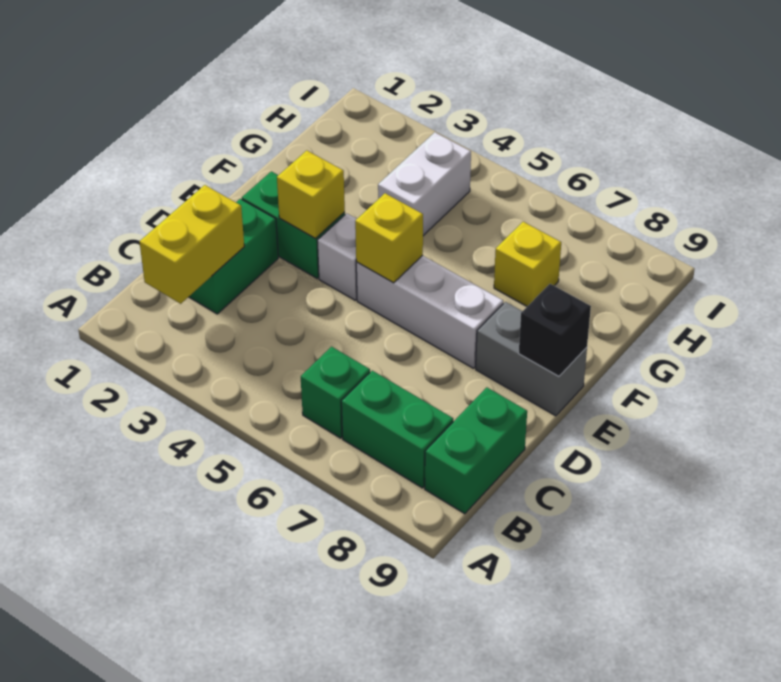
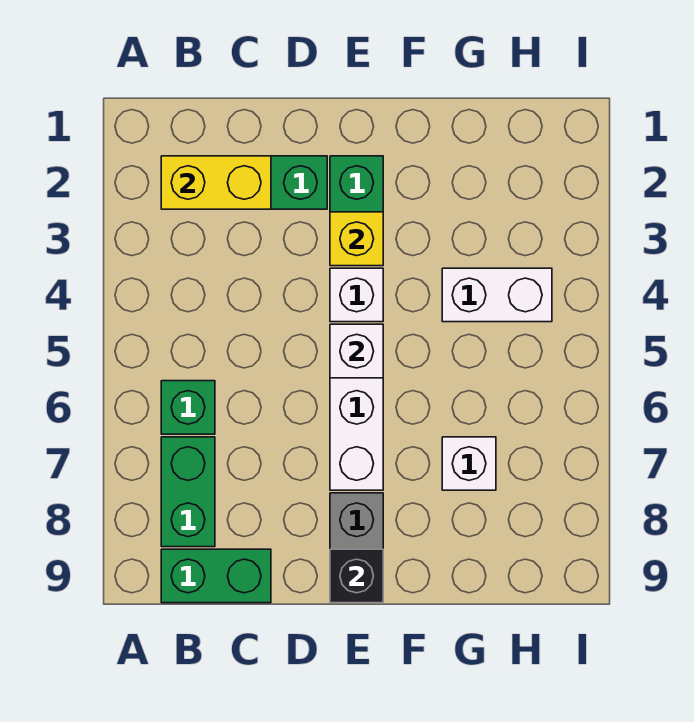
yellow brick E5 level 2 -> white brick E5 level 2
yellow brick G7 level 1 -> white brick G7 level 1

